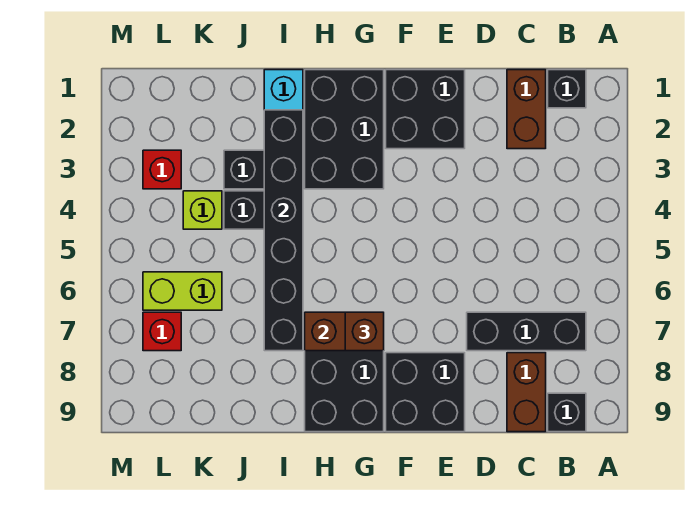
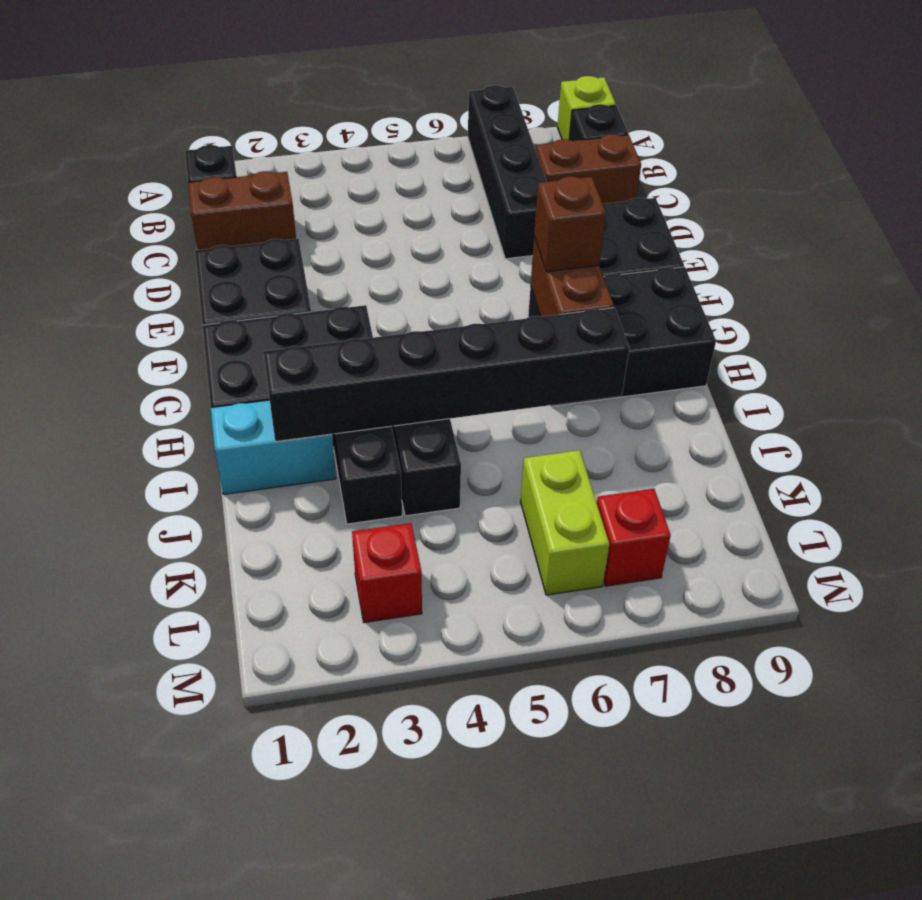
black brick B7:D7 level 1 -> black brick A7:D7 level 1
lime brick K4 level 1 -> lime brick A9 level 1

